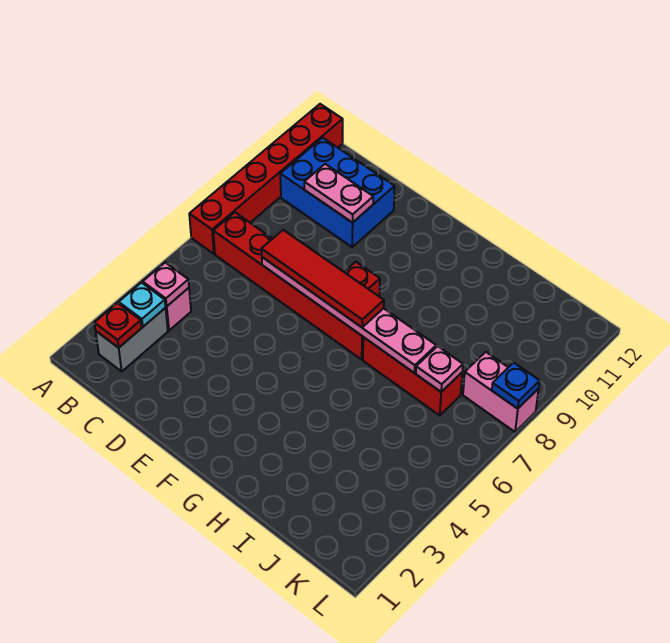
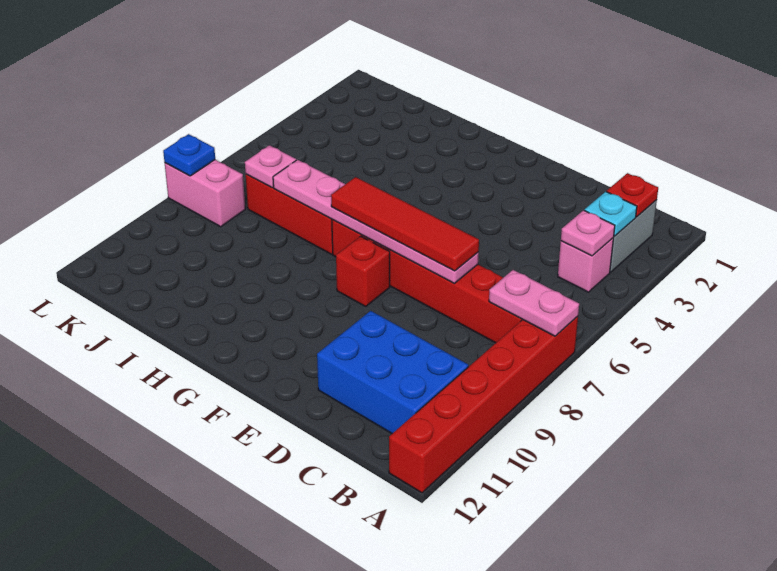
pink plate C10:D10 level 2 -> pink plate A7:B7 level 2

